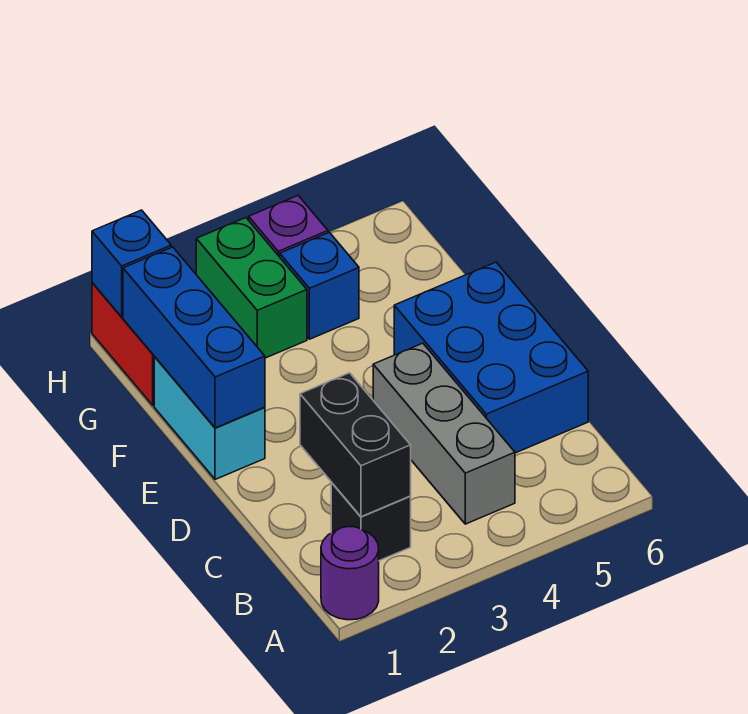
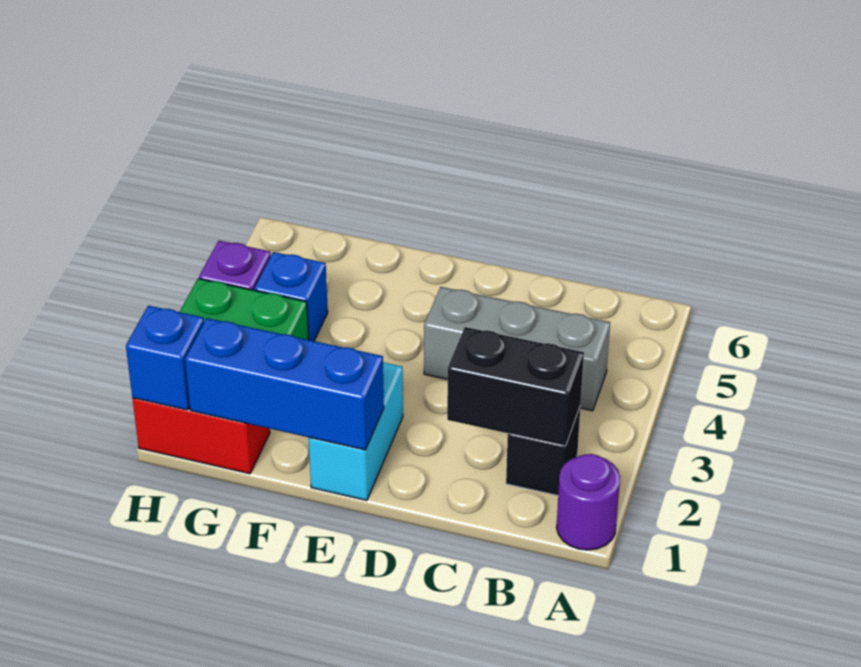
blue brick C5:E6 level 1 -> none
cyan brick E1:F1 level 1 -> cyan brick E1:E2 level 1

